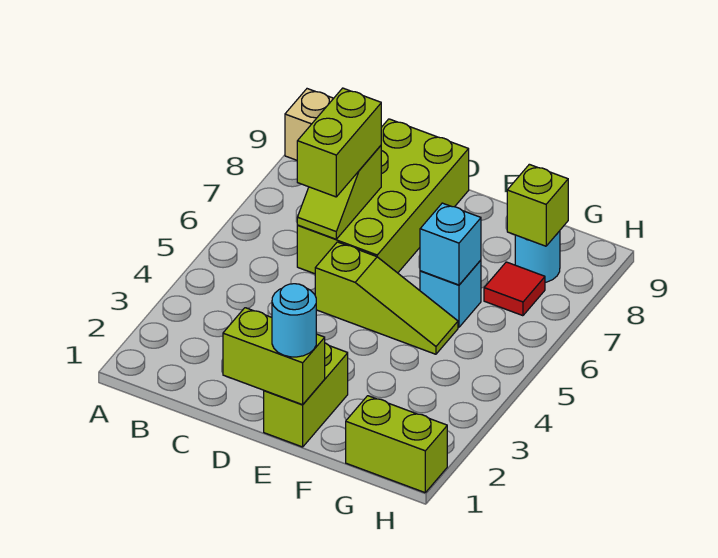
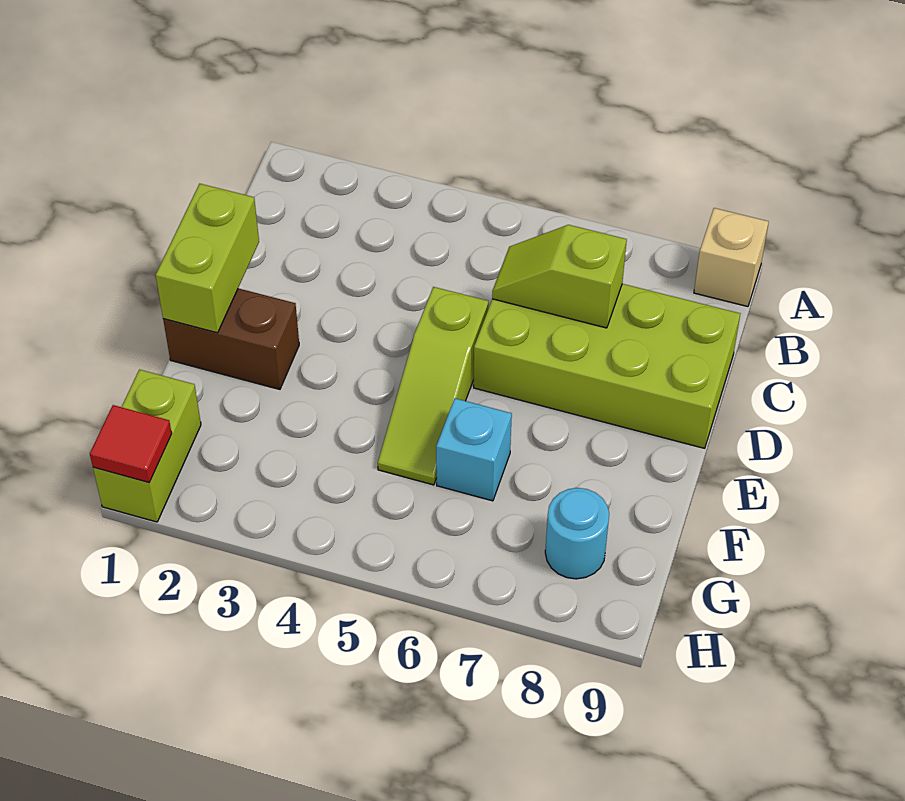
lime brick C6:C7 level 3 -> none
lime brick E1:E2 level 1 -> brown brick E1:E2 level 1
cyan round brick E1 level 3 -> none
cyan brick F6 level 2 -> none
red tile G7 level 1 -> red tile H1 level 2
lime brick G8 level 2 -> none

